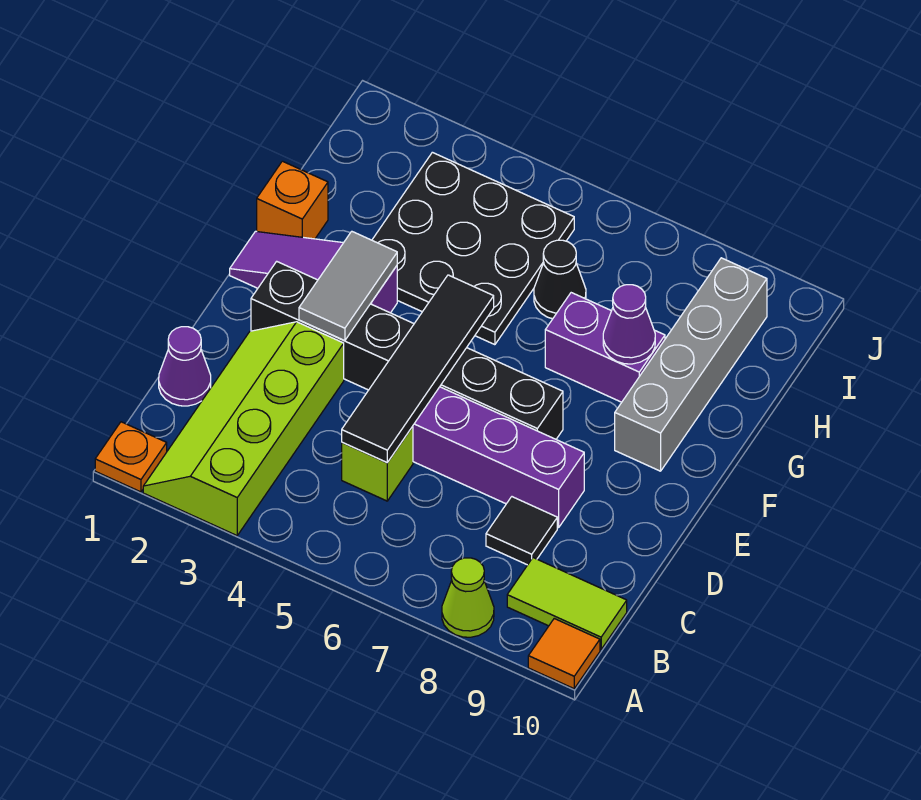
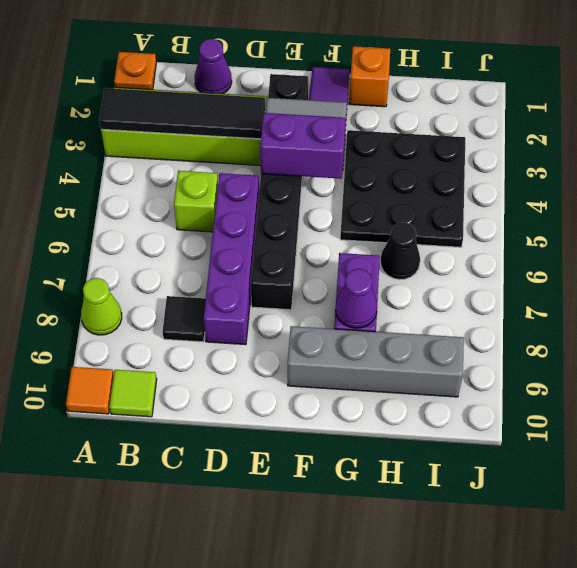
lime tile B9:B10 level 1 -> lime tile B10 level 1
black tile C5:F5 level 2 -> black tile A3:D3 level 2
none -> purple brick E4:F4 level 2

